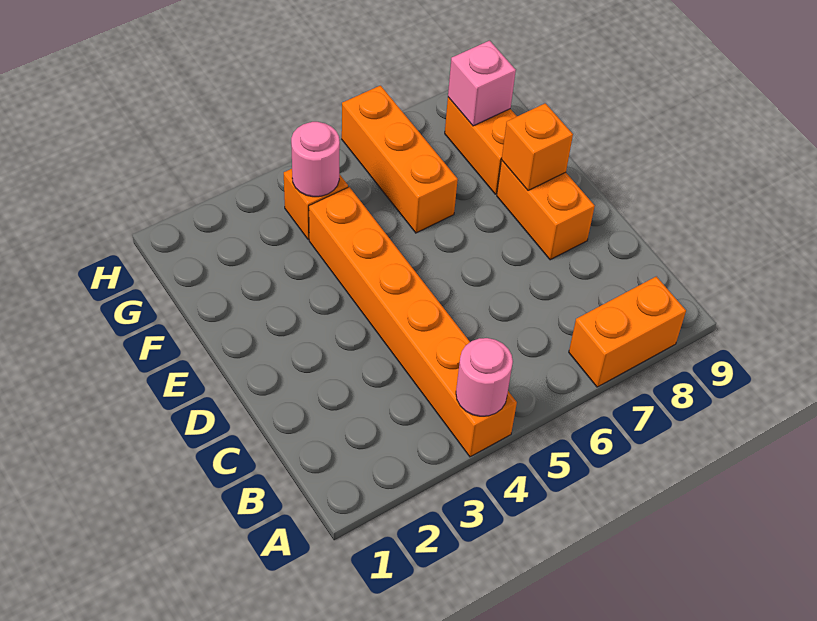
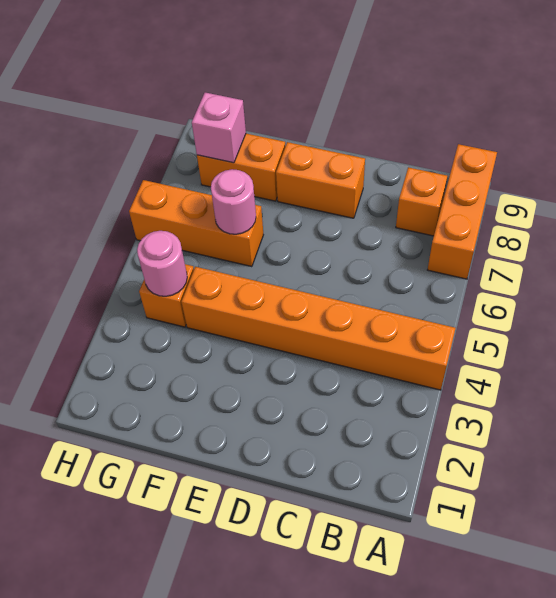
pink round brick A4 level 2 -> pink round brick F6 level 2
orange brick A7:A8 level 1 -> orange brick A7:A9 level 1
orange brick E8 level 2 -> orange brick B8 level 1

